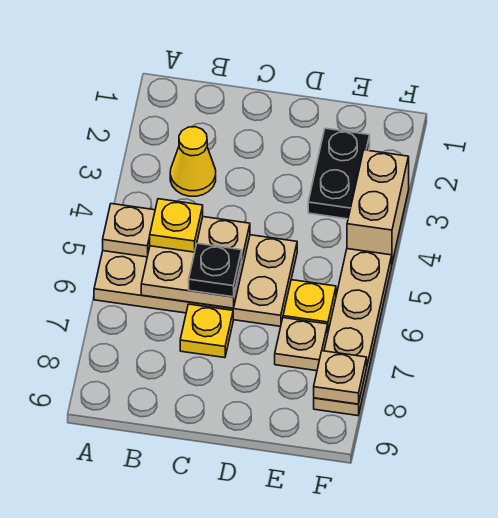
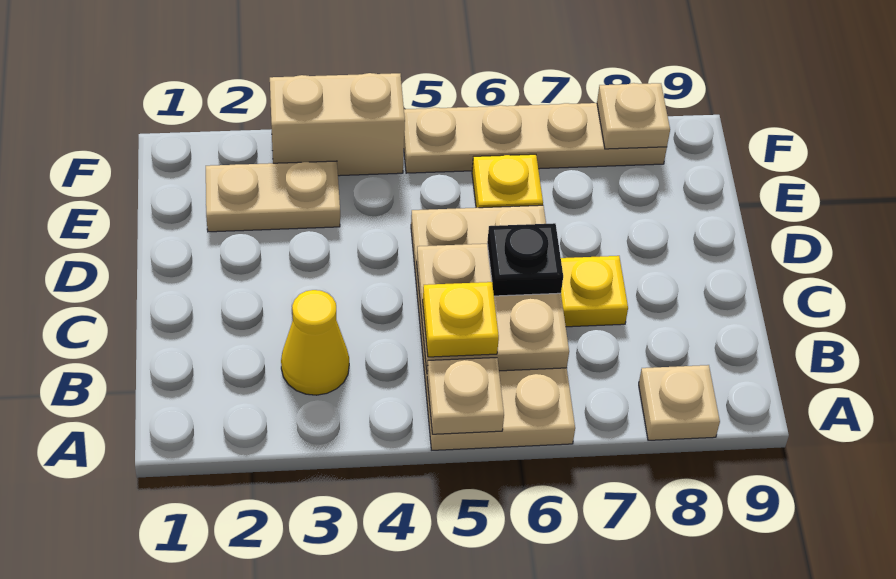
black plate E2:E3 level 1 -> tan plate E2:E3 level 1
tan plate E7 level 1 -> tan plate A8 level 1

